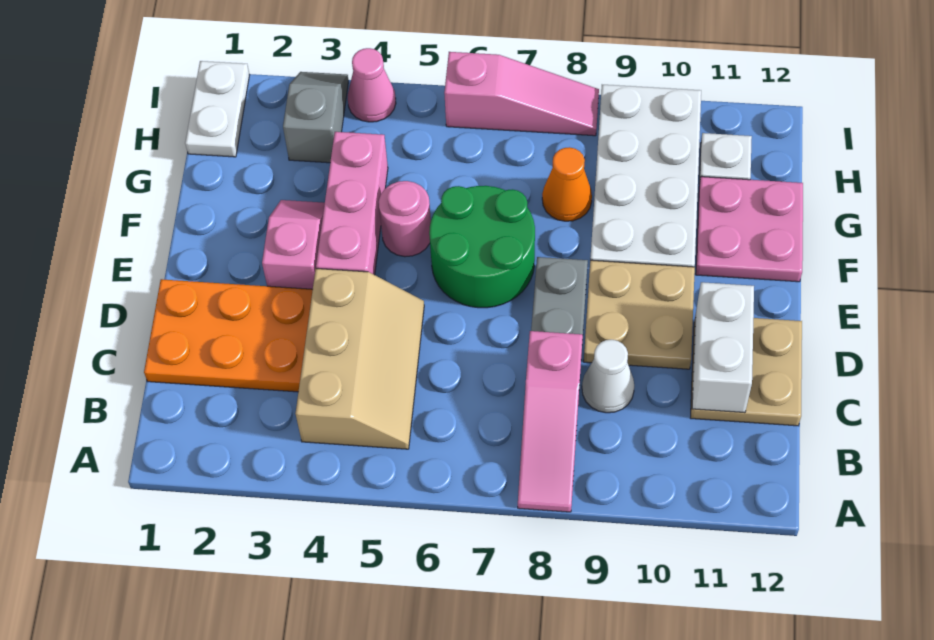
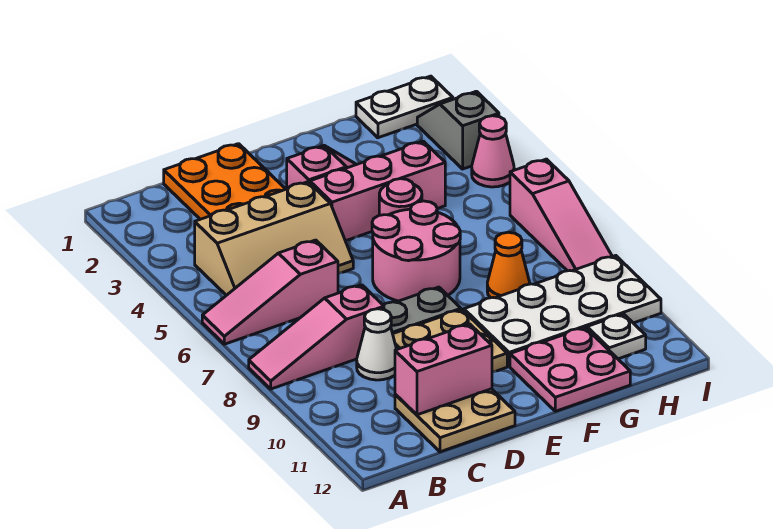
none -> pink slope A6:C6 level 1 top C
white brick C11:D11 level 2 -> pink brick C11:D11 level 2
green round brick E6:F7 level 1 -> pink round brick E6:F7 level 1
grey slope H3:I3 level 1 top H -> grey slope I2:I3 level 1 top 3

